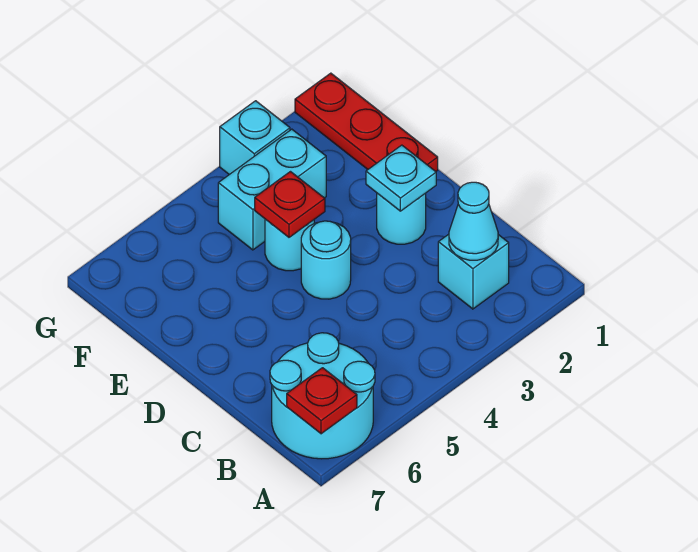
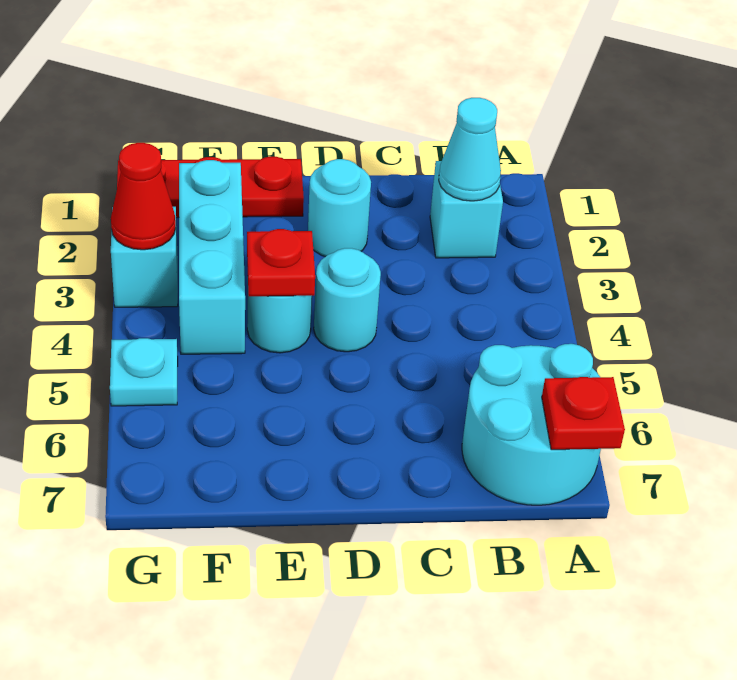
cyan plate D2 level 2 -> cyan plate G5 level 1
cyan brick F3:F4 level 1 -> cyan brick F2:F4 level 1
none -> red cone G3 level 2

